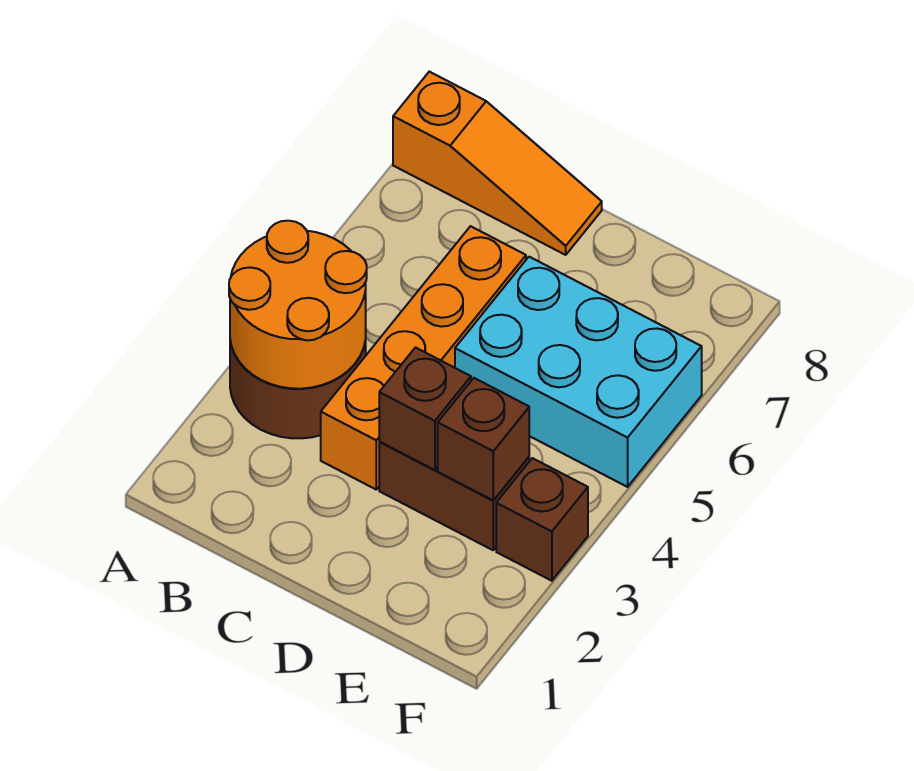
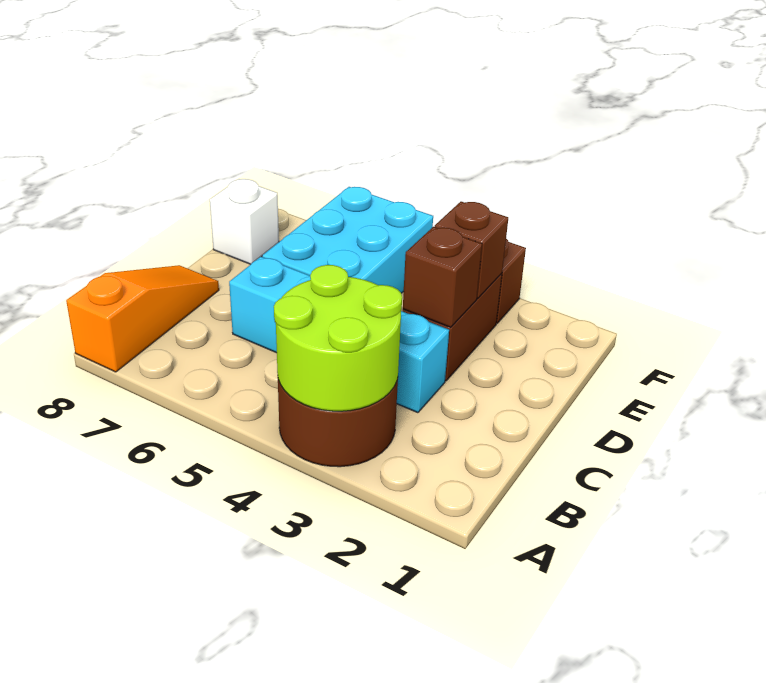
orange round brick A3:B4 level 2 -> lime round brick A3:B4 level 2
orange brick C3:C6 level 1 -> cyan brick C3:C6 level 1
none -> white brick E8 level 1

